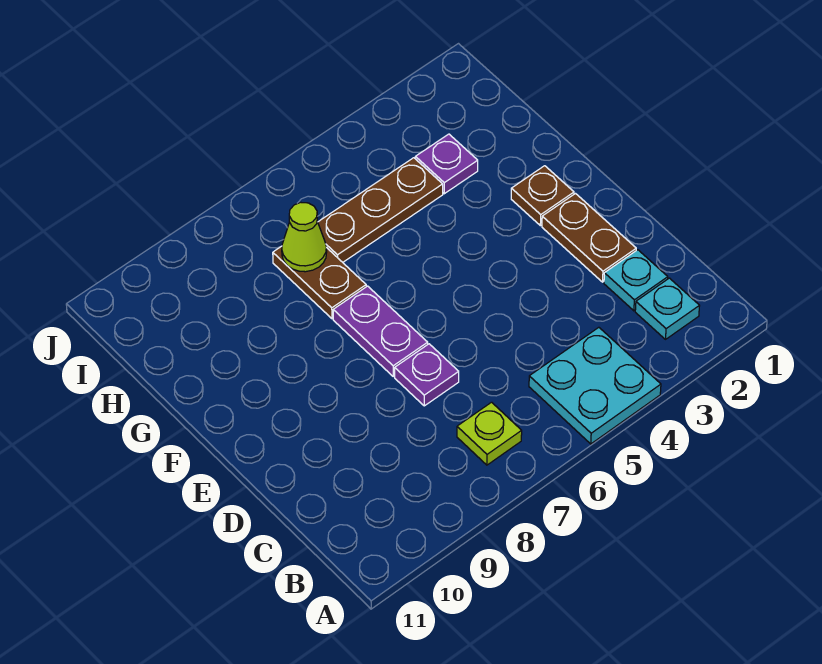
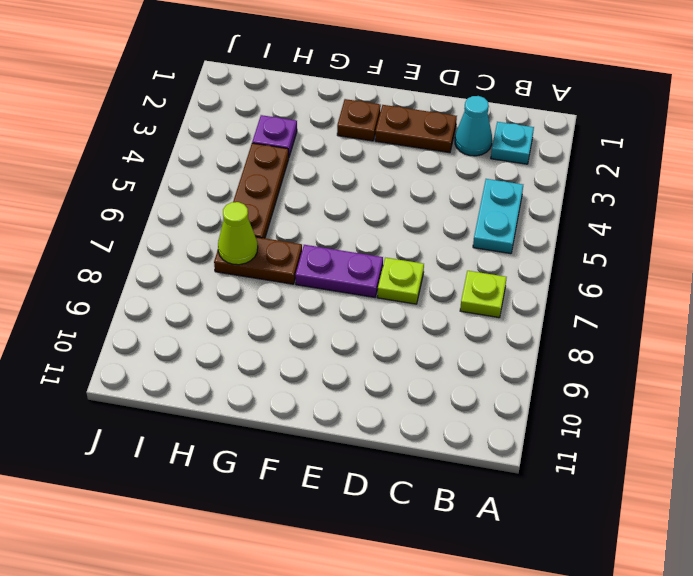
cyan plate A4:B5 level 1 -> cyan plate B4:B5 level 1
cyan plate C2 level 1 -> cyan cone C2 level 1
purple plate D7 level 1 -> lime plate D7 level 1

